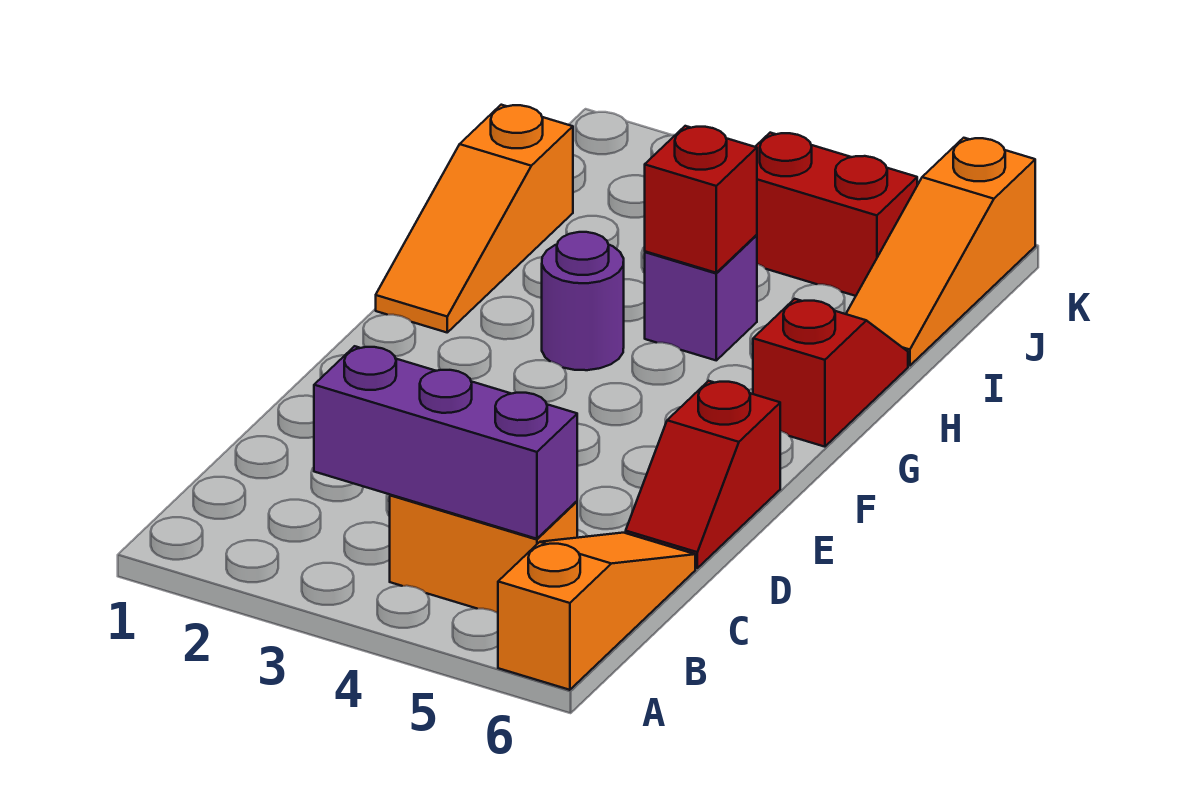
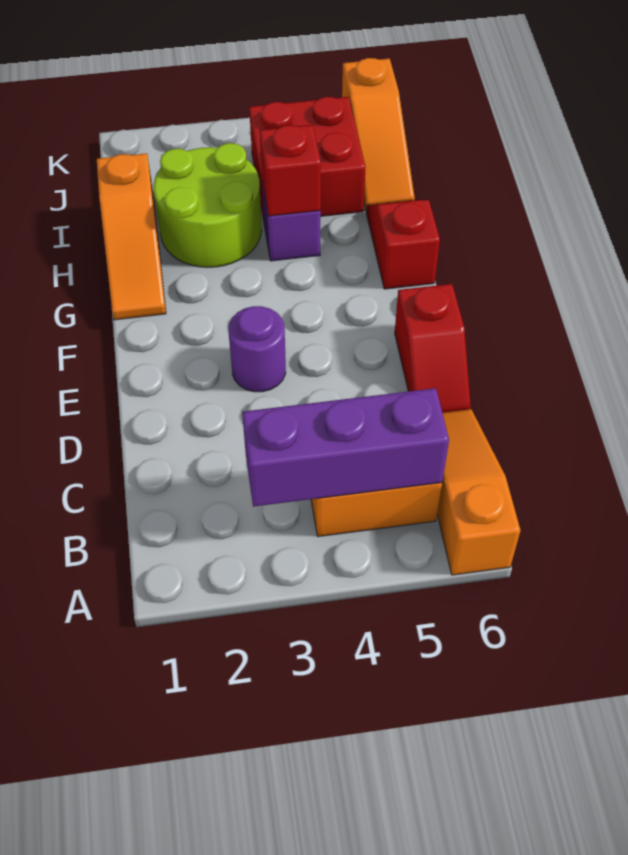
purple round brick G3 level 1 -> purple round brick E3 level 1
none -> lime round brick H2:I3 level 1
red brick J4:J5 level 1 -> red brick I4:J5 level 1

